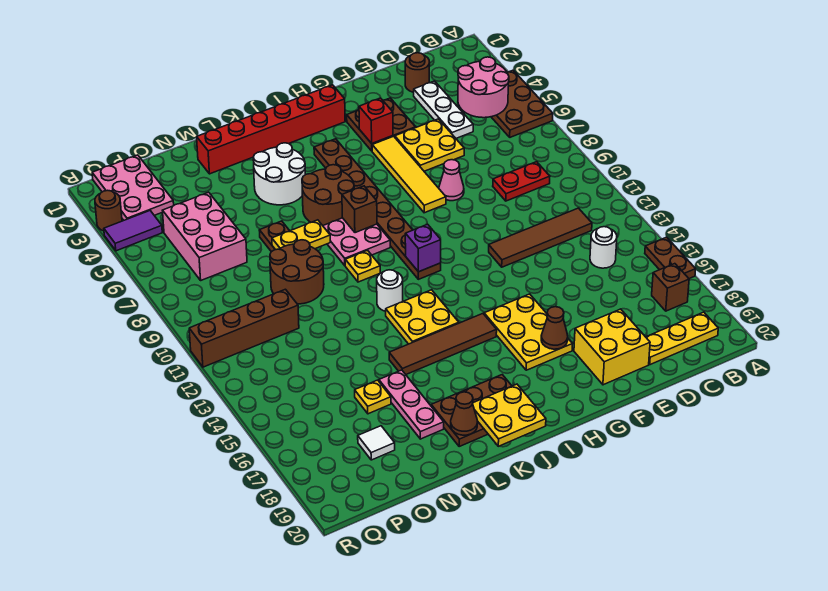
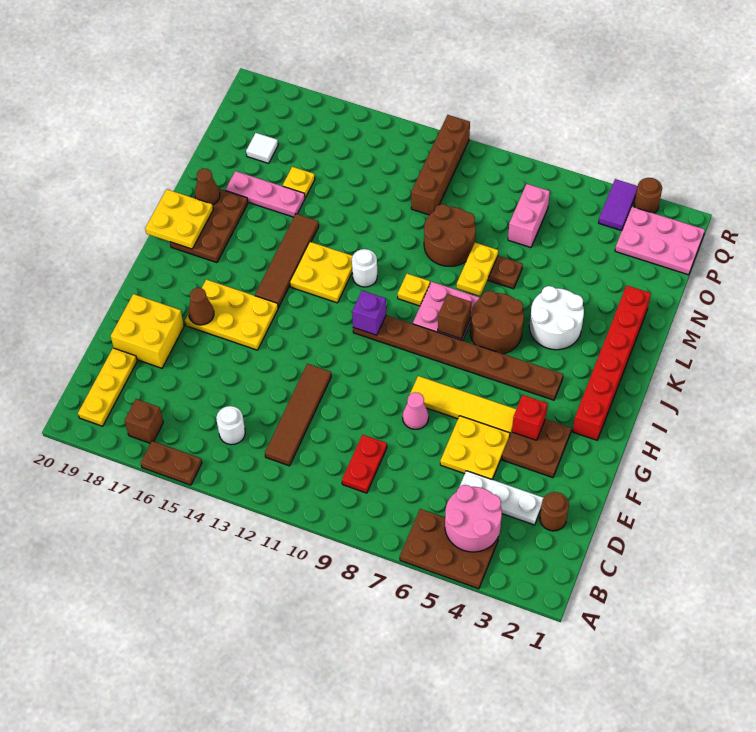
pink brick O5:P7 level 1 -> pink brick O7:P7 level 1

